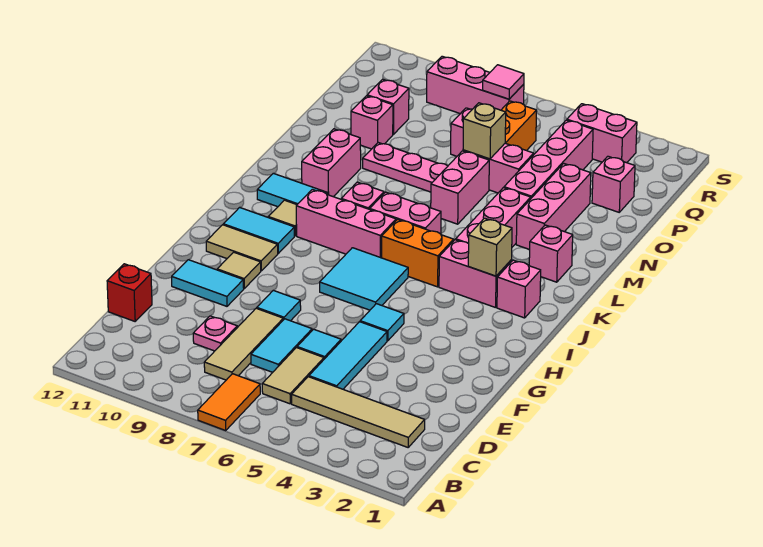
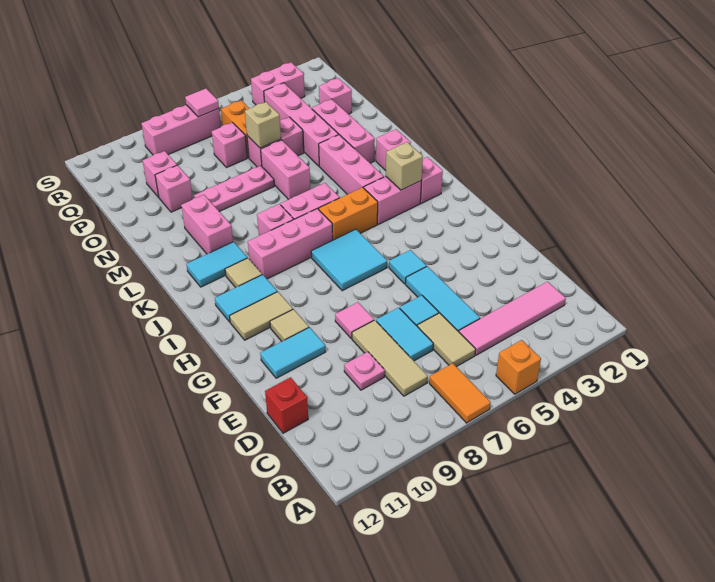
none -> orange brick A5 level 1
tan tile C2:C5 level 1 -> pink tile C2:C5 level 1
cyan tile F8 level 1 -> pink tile F8 level 1

